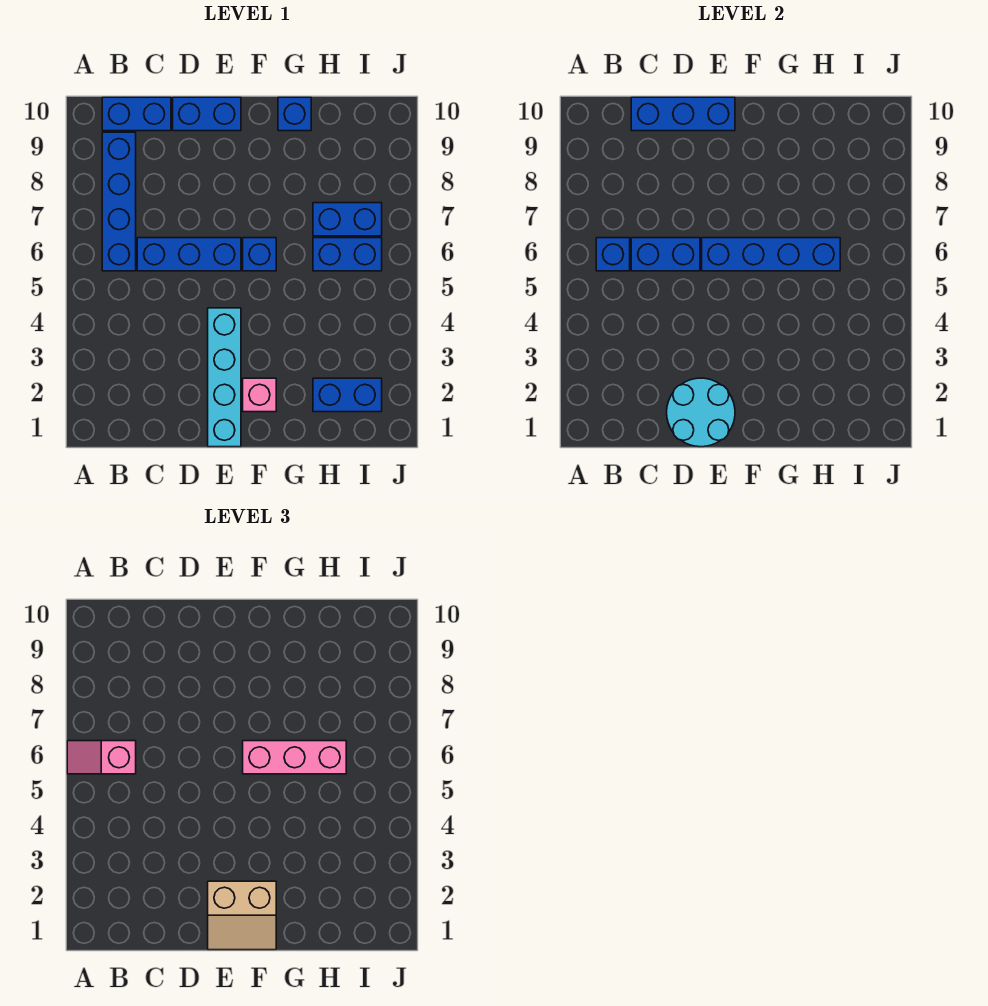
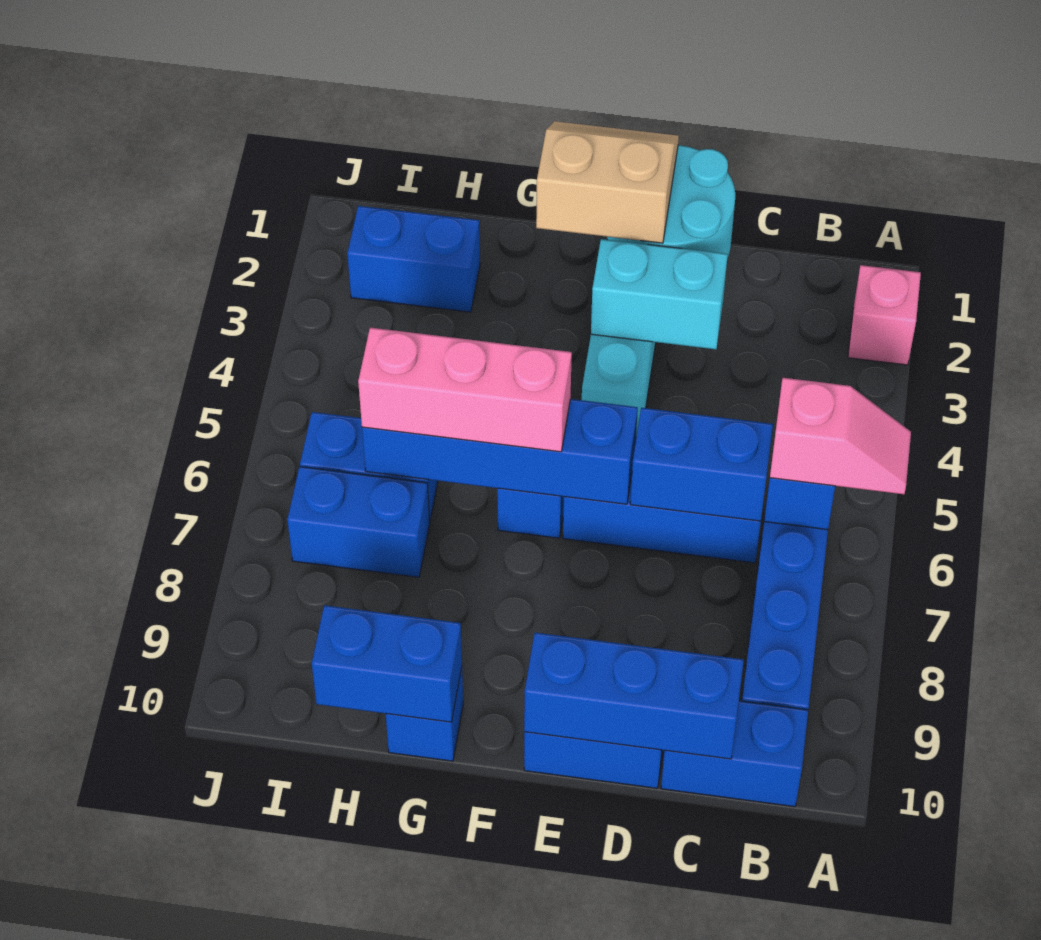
none -> cyan brick D3:E3 level 2
pink brick F2 level 1 -> pink brick A2 level 1
none -> blue brick G10:H10 level 2

